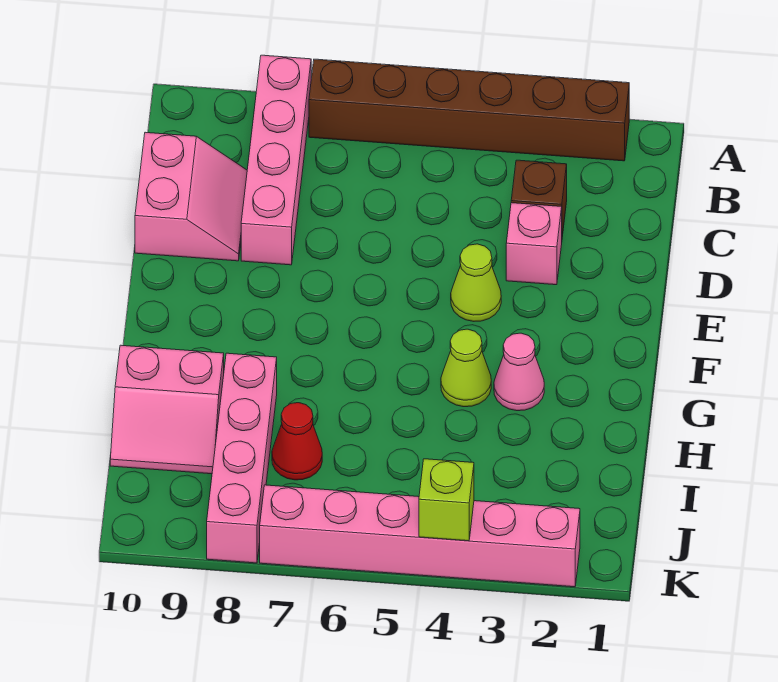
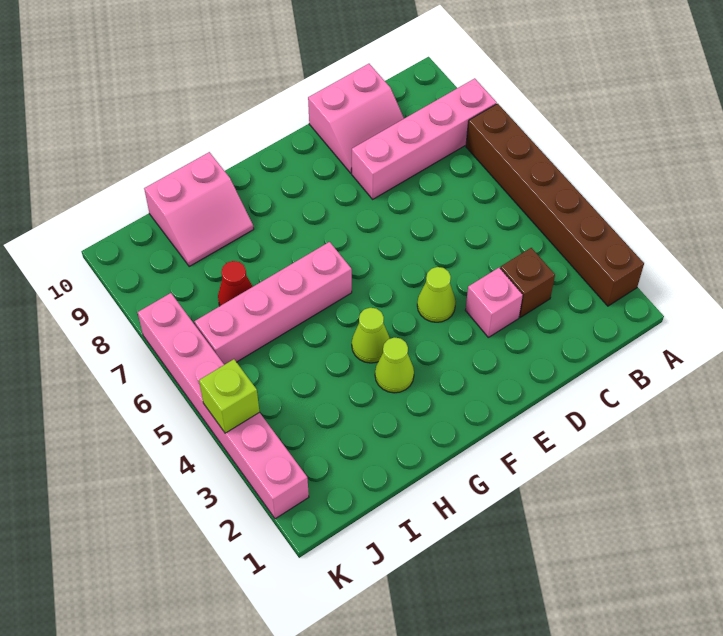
pink cone G3 level 1 -> lime cone G3 level 1
pink brick H8:K8 level 1 -> pink brick G6:J6 level 1
pink slope H9:I10 level 1 top H -> pink slope H9:I10 level 1 top 10

